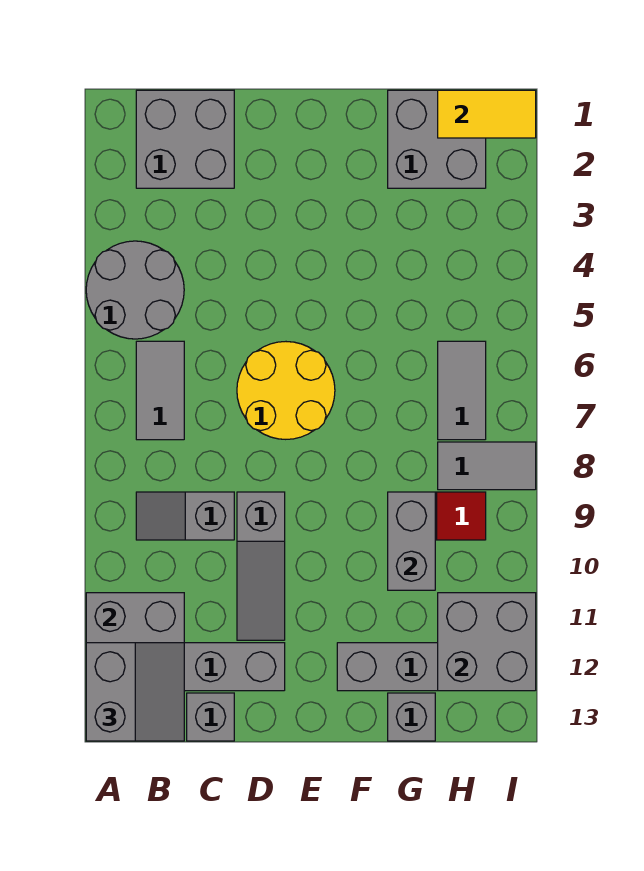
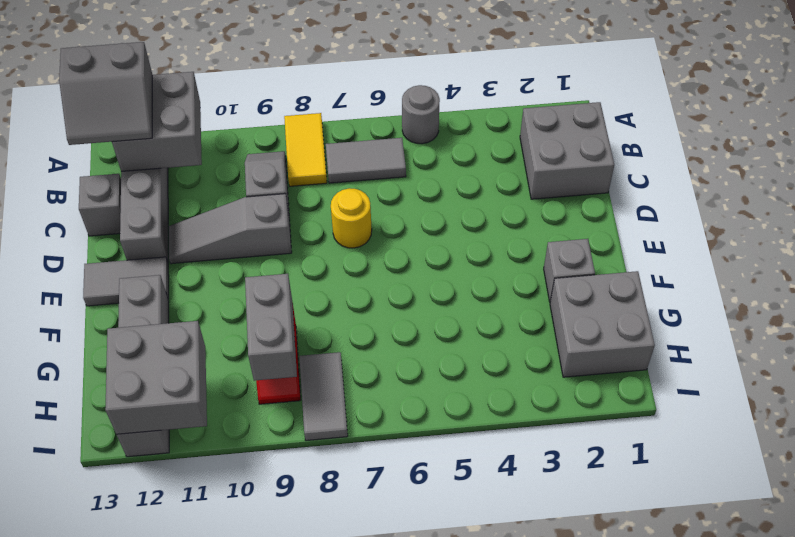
grey round brick A4:B5 level 1 -> grey round brick A5 level 1
yellow round brick D6:E7 level 1 -> yellow round brick D7 level 1
grey brick G9:G10 level 2 -> grey brick G9:H9 level 2
grey brick G13 level 1 -> grey brick F2 level 1
yellow tile H1:I1 level 2 -> yellow tile A8:B8 level 1
grey tile H6:H7 level 1 -> grey tile E12:E13 level 1

